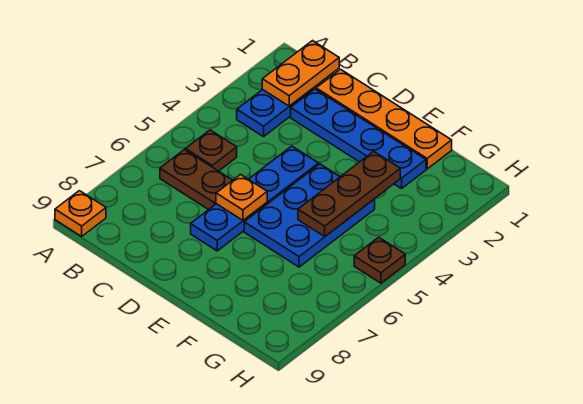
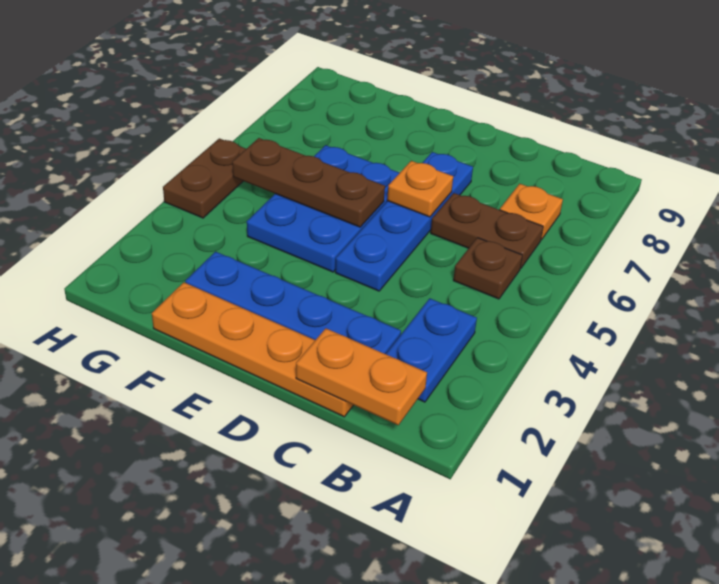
orange plate A9 level 1 -> orange plate B7 level 1
orange plate B1:B2 level 2 -> orange plate B1:C1 level 2
brown plate F3:F5 level 2 -> brown plate E5:G5 level 2
brown plate H5 level 1 -> brown plate H4:H5 level 1

